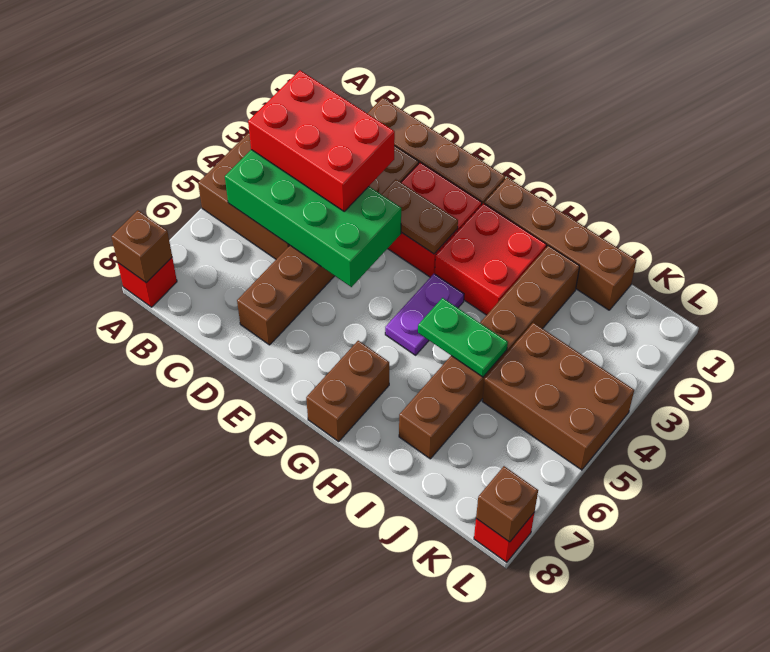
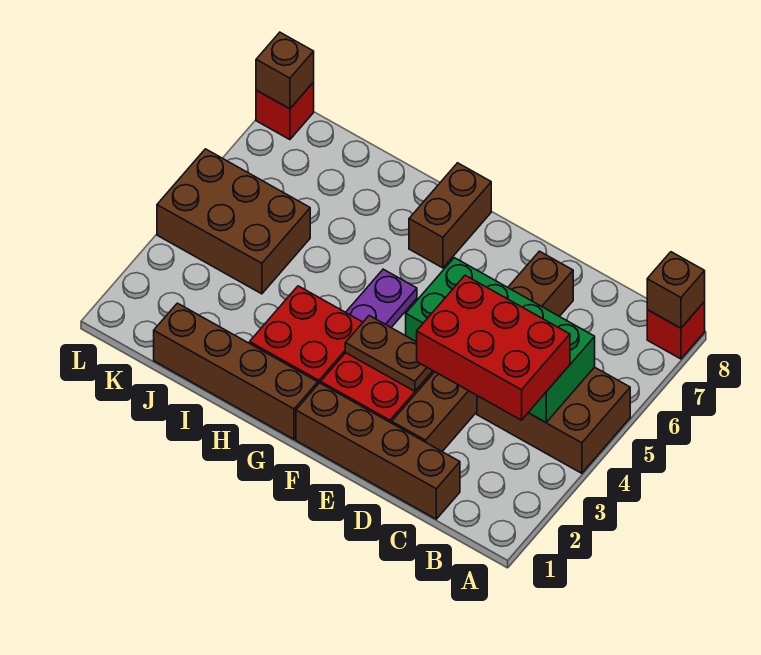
green plate H5:I5 level 2 -> none
brown brick I2:I7 level 1 -> none

